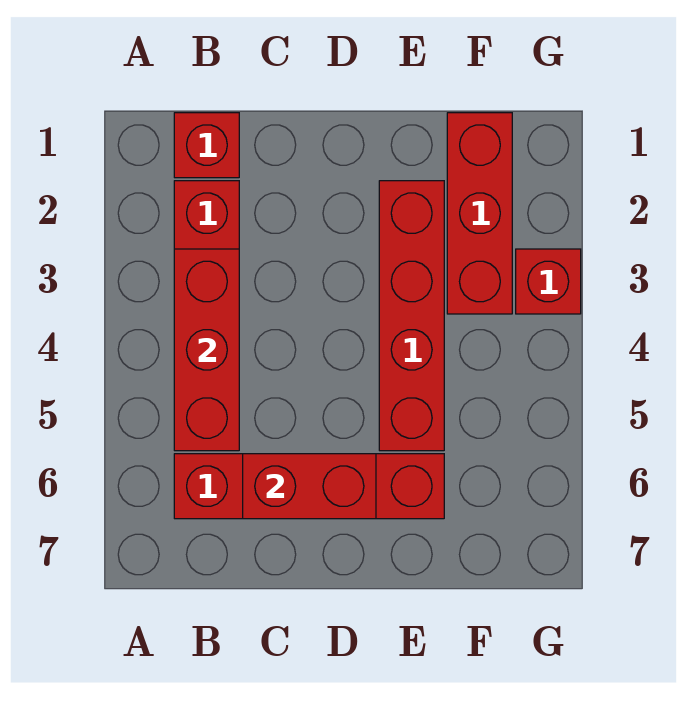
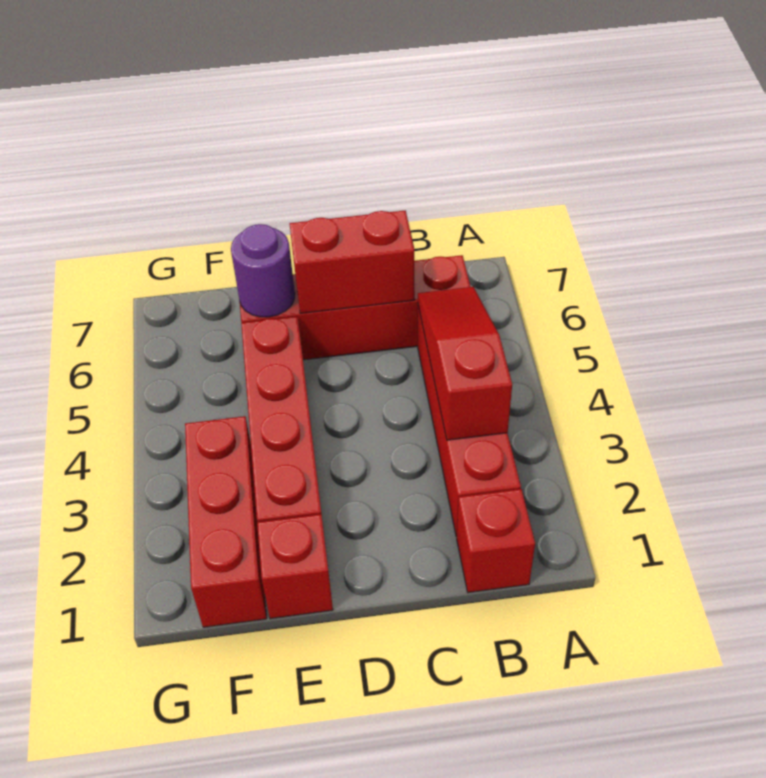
red brick B3:B5 level 2 -> red slope B3:B5 level 2 top 3
none -> purple round brick E6 level 2
red brick G3 level 1 -> red brick E1 level 1

